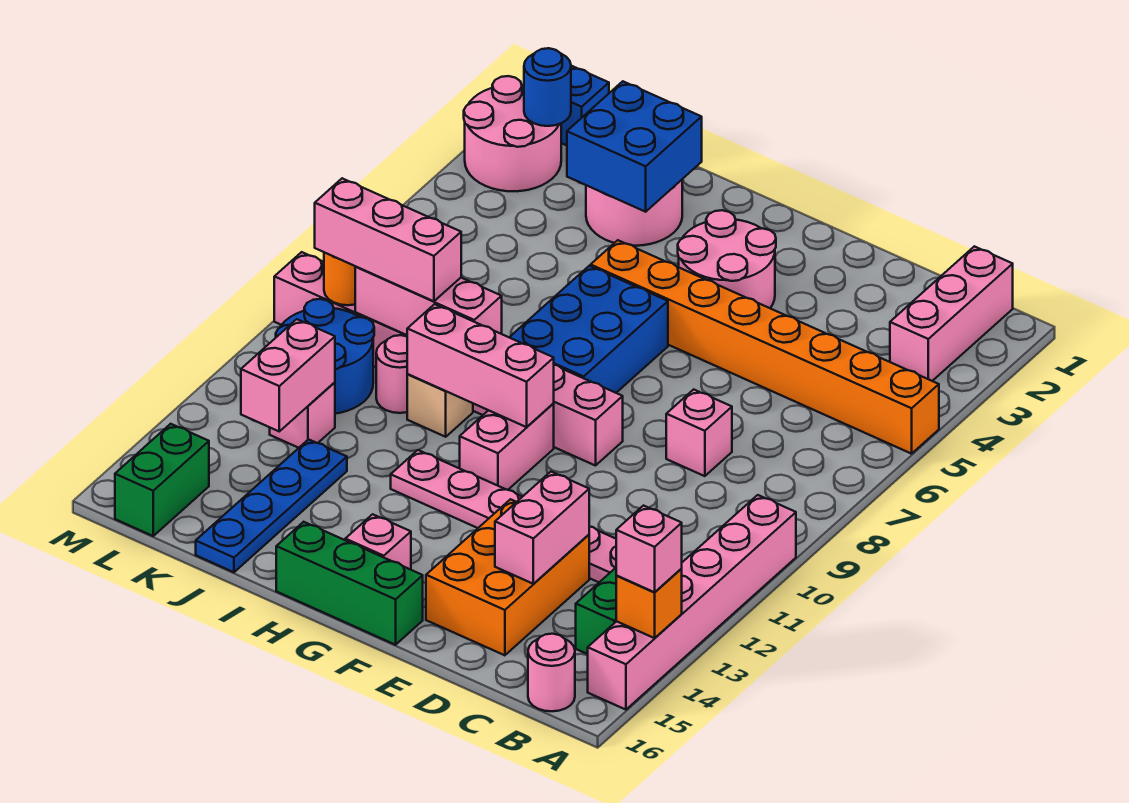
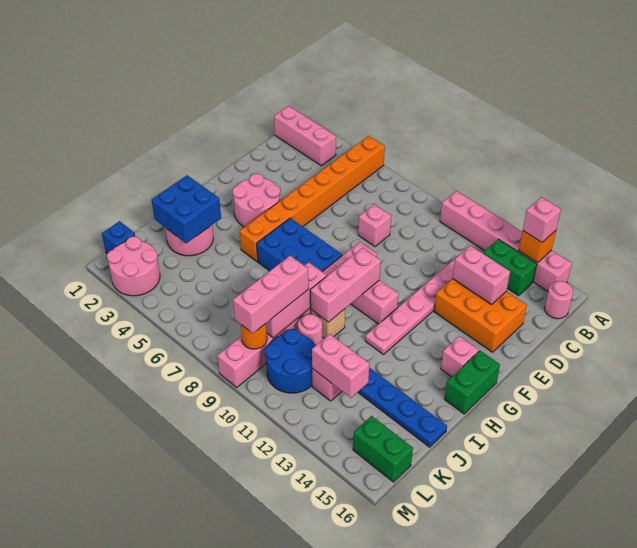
green brick F16:H16 level 1 -> green brick G16:H16 level 1
blue round brick L2 level 2 -> none

